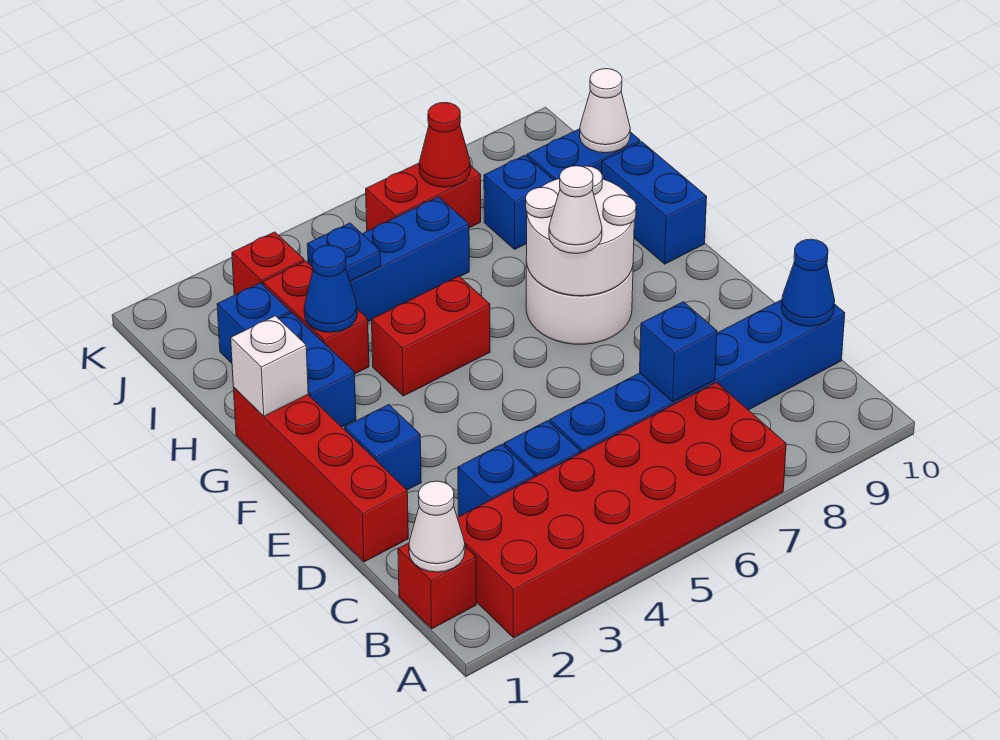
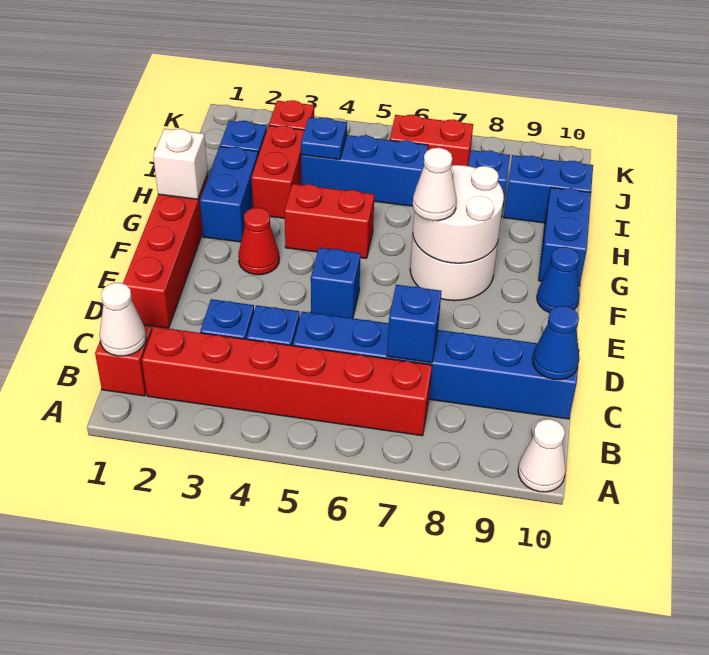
red brick A2:B7 level 1 -> red brick B2:B7 level 1
blue brick E2 level 1 -> blue brick E5 level 1
blue cone H3 level 2 -> blue cone F10 level 1
white cone I10 level 2 -> white cone A10 level 1
red cone J7 level 2 -> red cone F3 level 1

